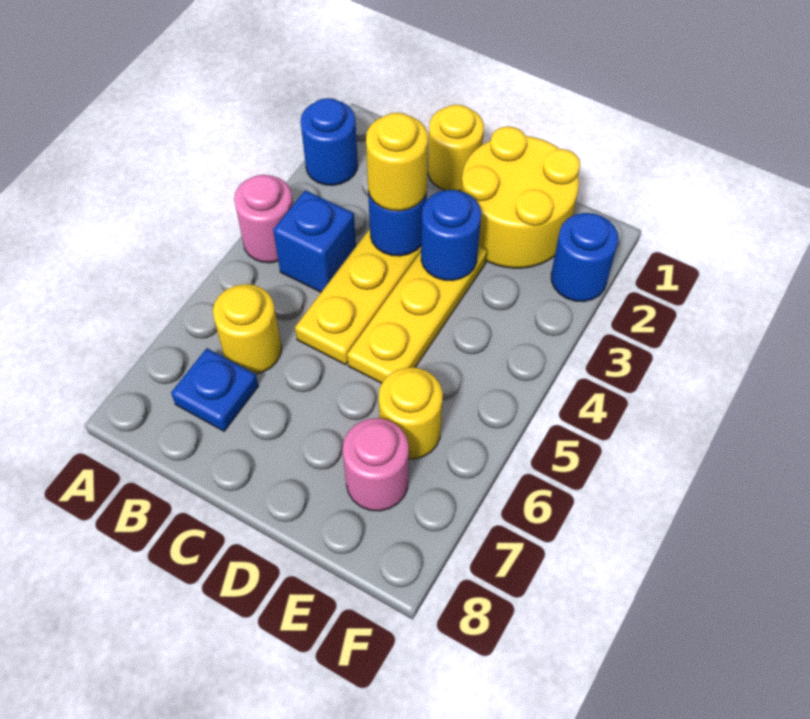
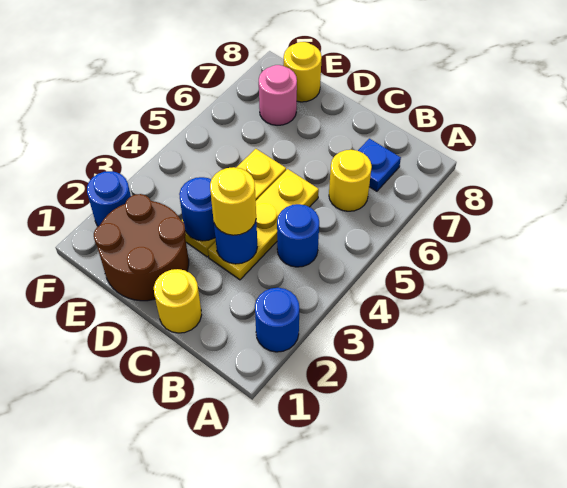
pink round brick A4 level 1 -> none
blue brick B4 level 1 -> blue round brick B4 level 1
yellow round brick D1:E2 level 1 -> brown round brick D1:E2 level 1
yellow round brick E6 level 1 -> yellow round brick E8 level 1

